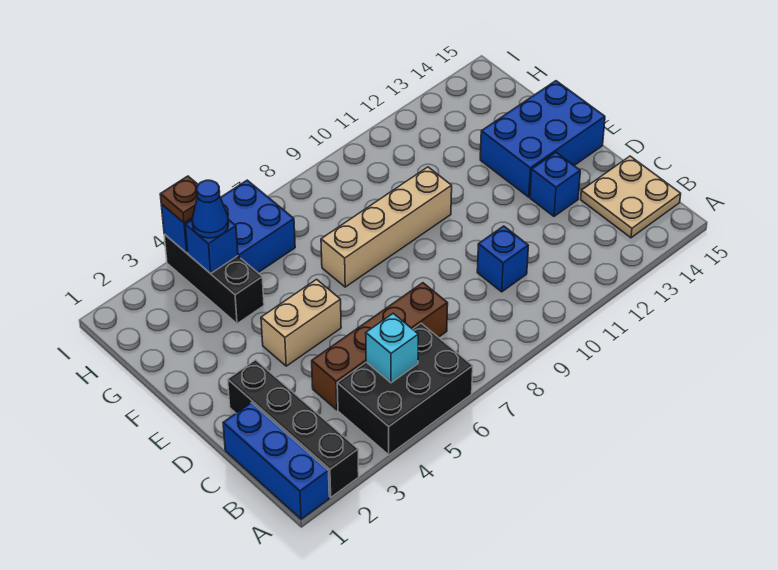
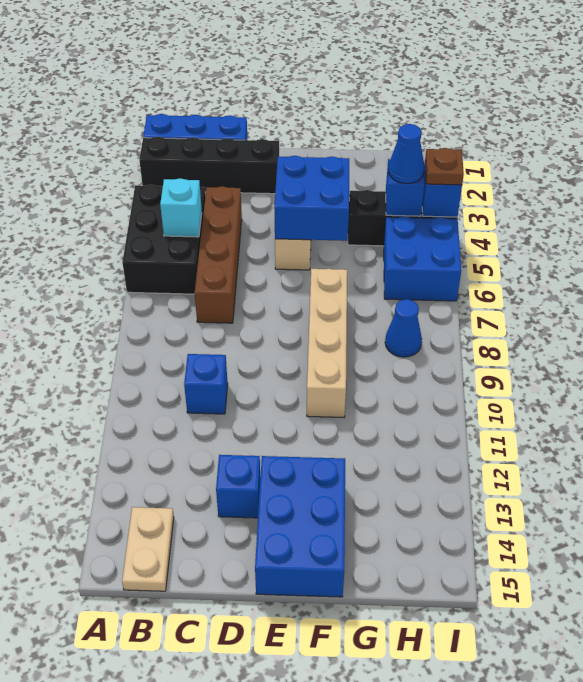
tan plate B14:C15 level 1 -> tan plate B14:B15 level 1
none -> blue brick E4:F5 level 2
none -> blue cone H8 level 1

